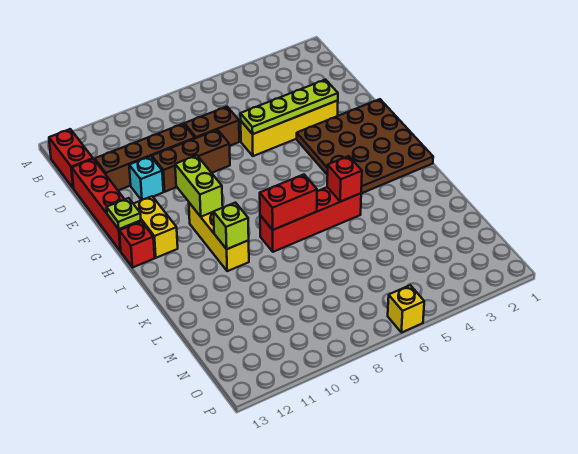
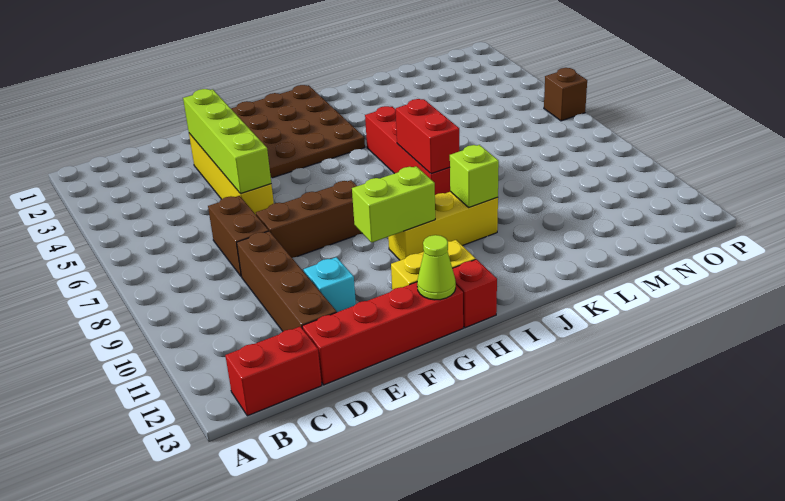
lime plate E3:E6 level 2 -> lime brick E3:E6 level 2
brown brick E8:E10 level 1 -> brown brick E8:G8 level 1
lime plate G13 level 2 -> lime cone G13 level 2
red brick J5 level 2 -> none
yellow brick P6 level 1 -> brown brick P6 level 1

